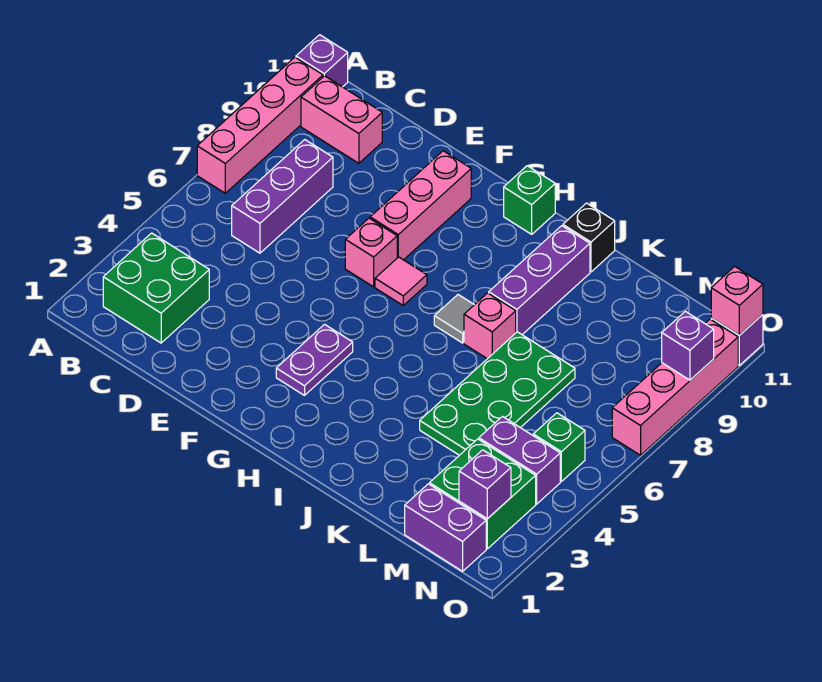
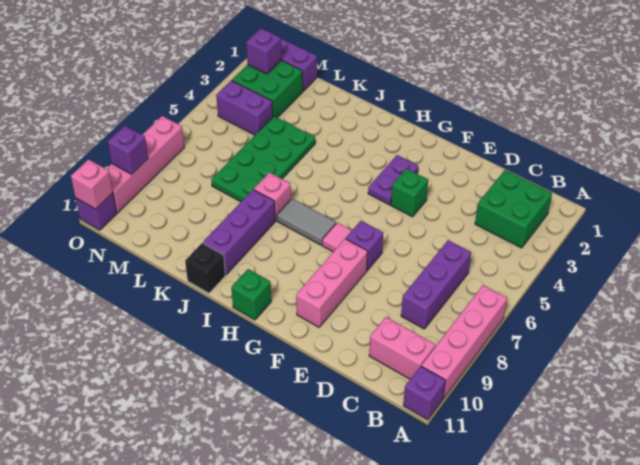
pink brick F7 level 1 -> purple brick F7 level 1
grey tile I7 level 1 -> grey tile H7:I7 level 1
green brick N5 level 1 -> green brick F4 level 1

